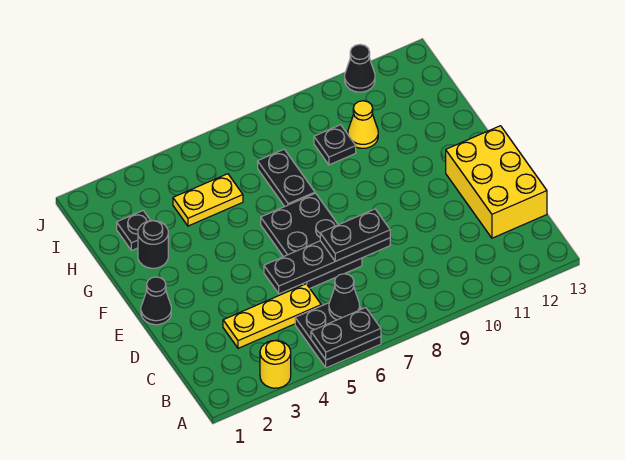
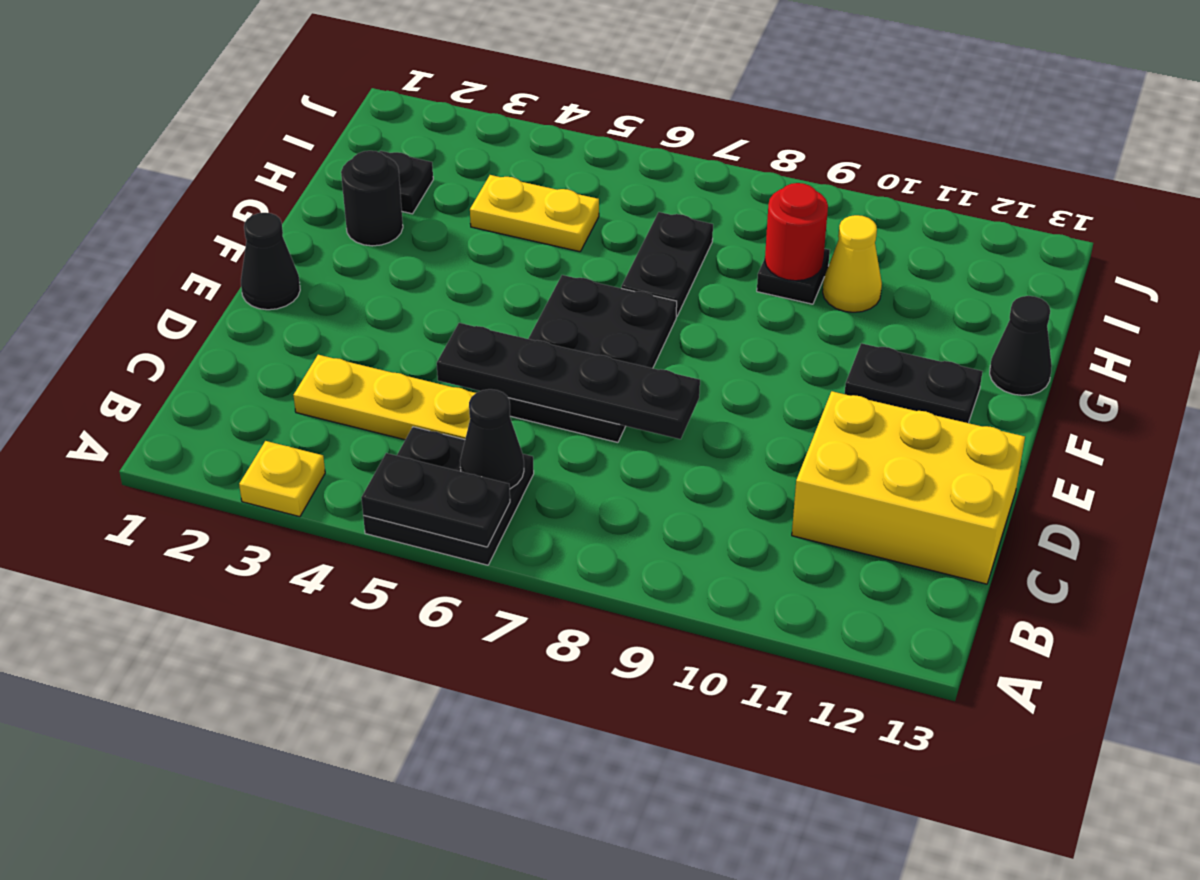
yellow round brick A3 level 1 -> yellow plate A3 level 1
yellow brick C12:E13 level 1 -> yellow brick C11:D13 level 1
black plate D7:D8 level 3 -> black plate F11:F12 level 1
none -> red round brick H9 level 2
black cone J11 level 1 -> black cone G13 level 1

